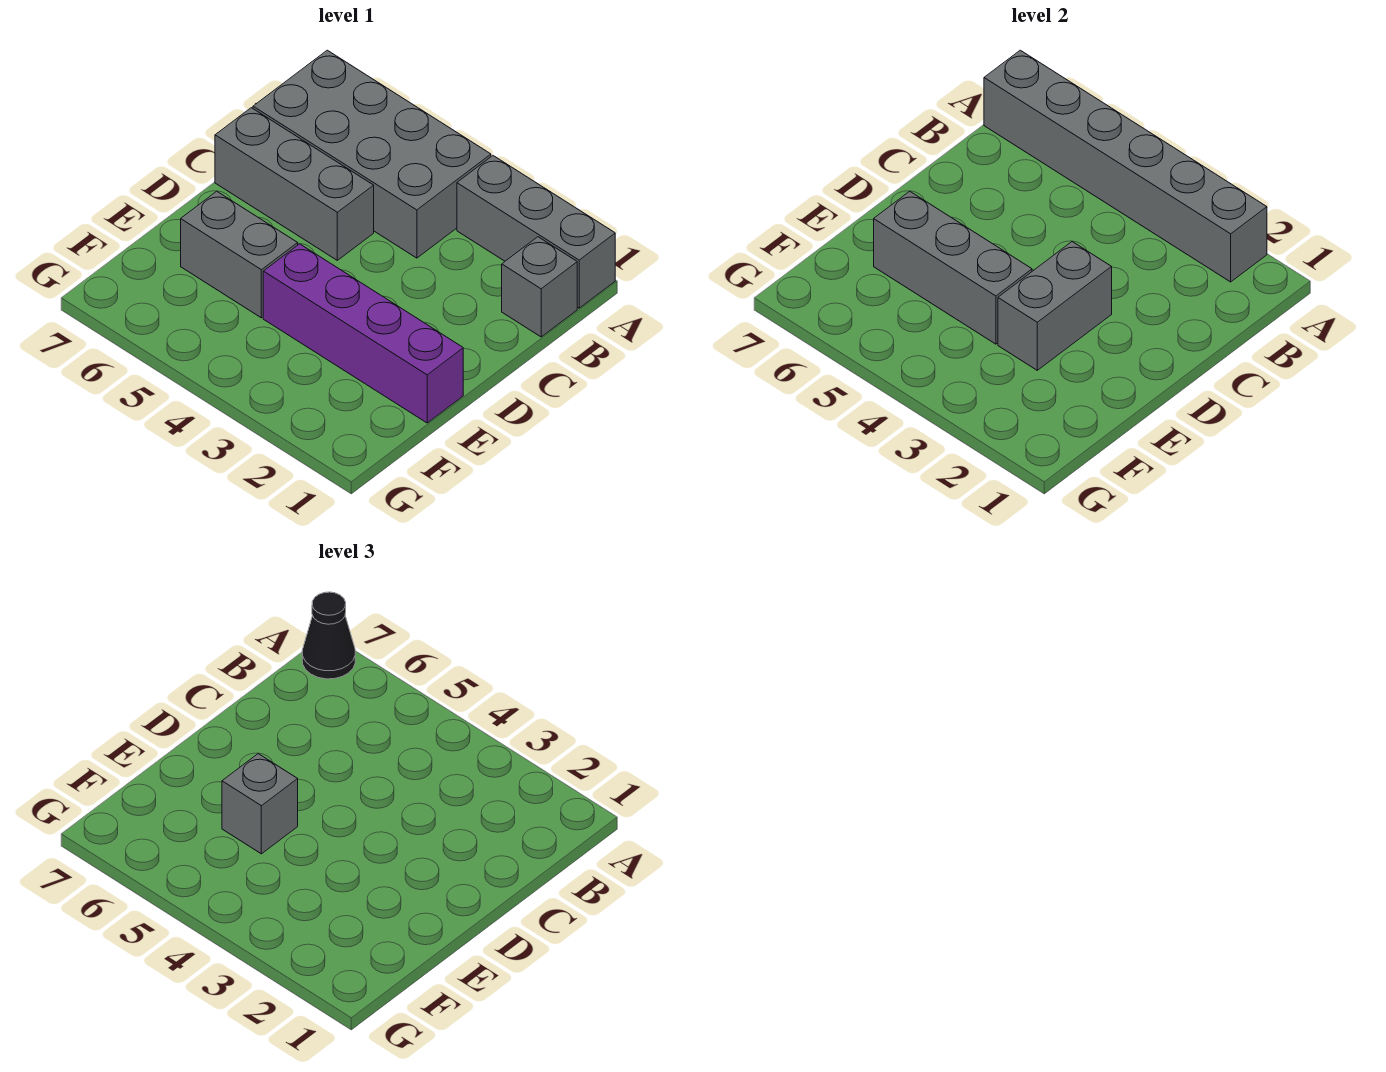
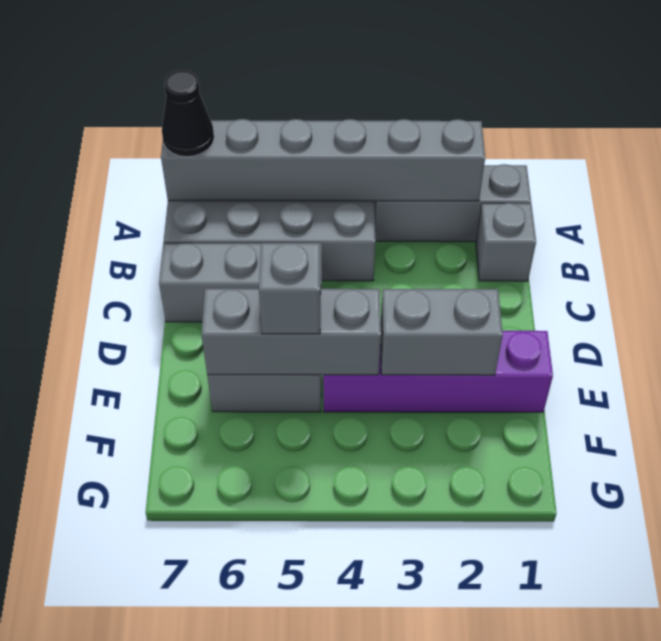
grey brick D3:E3 level 2 -> grey brick E2:E3 level 2

